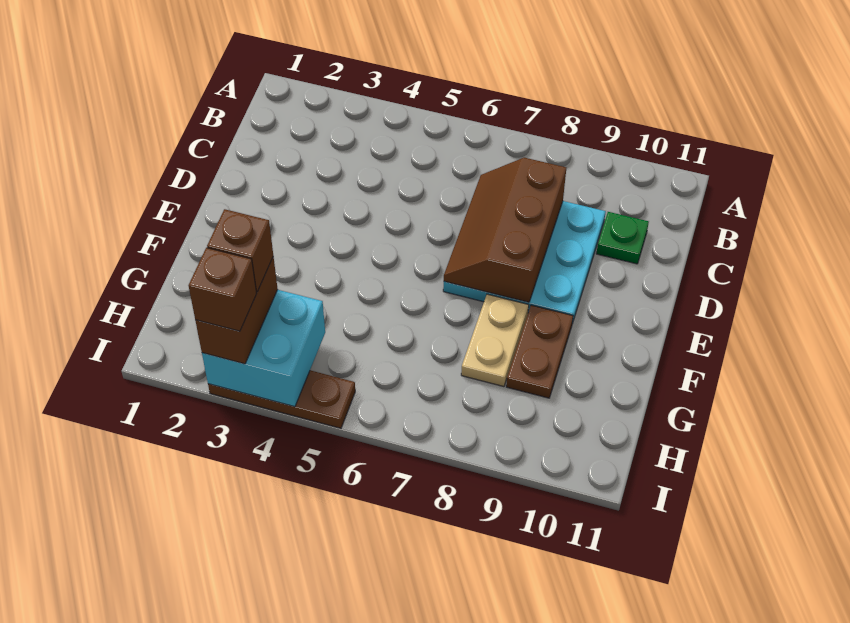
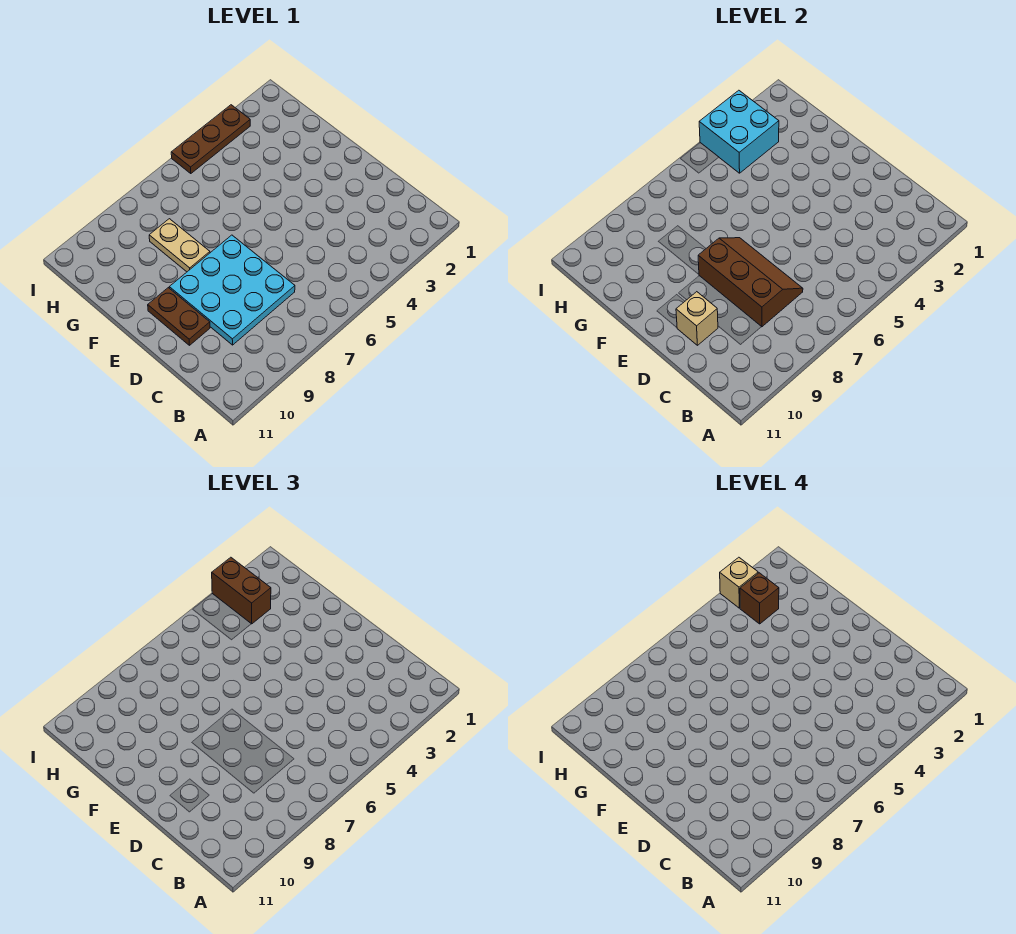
green plate C10 level 1 -> none
none -> tan brick D10 level 2
brown plate F9:G9 level 1 -> brown plate D10:E10 level 1
brown brick I3 level 4 -> tan brick I3 level 4

